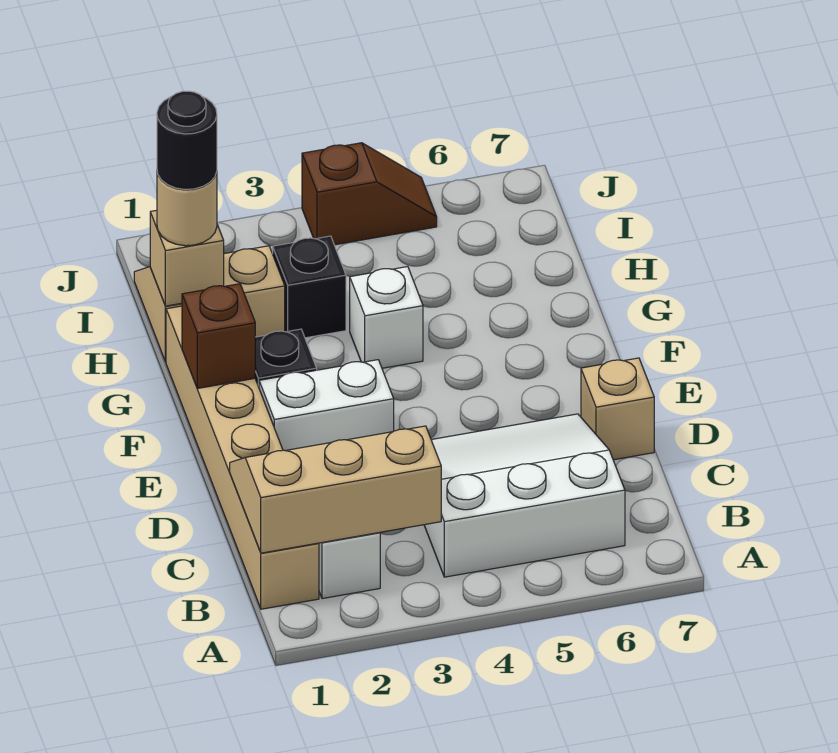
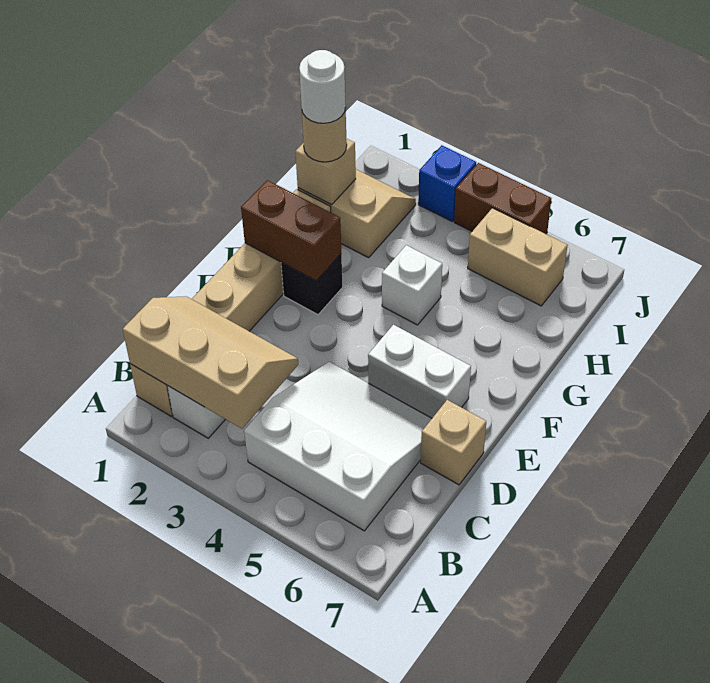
white brick E2:E3 level 1 -> white brick E5:E6 level 1
brown brick F1 level 2 -> brown brick F1:F2 level 2
black round brick H1 level 4 -> white round brick H1 level 4
black brick H3 level 1 -> none
none -> tan brick I5:I6 level 1
none -> blue brick J3 level 1
brown slope J4:J5 level 1 top 4 -> brown brick J4:J5 level 1

